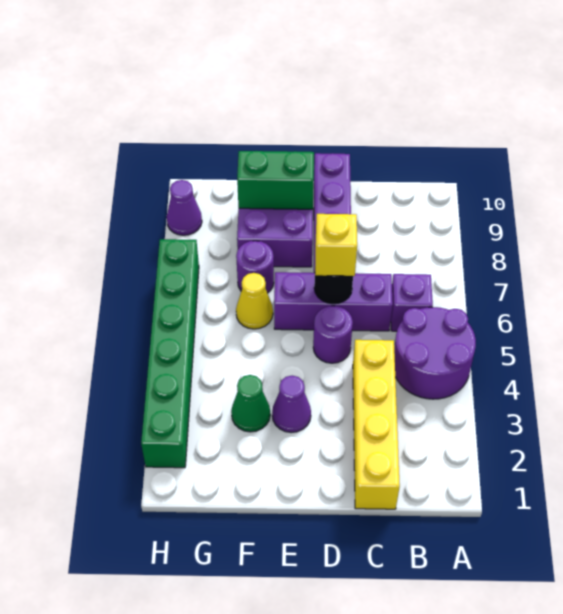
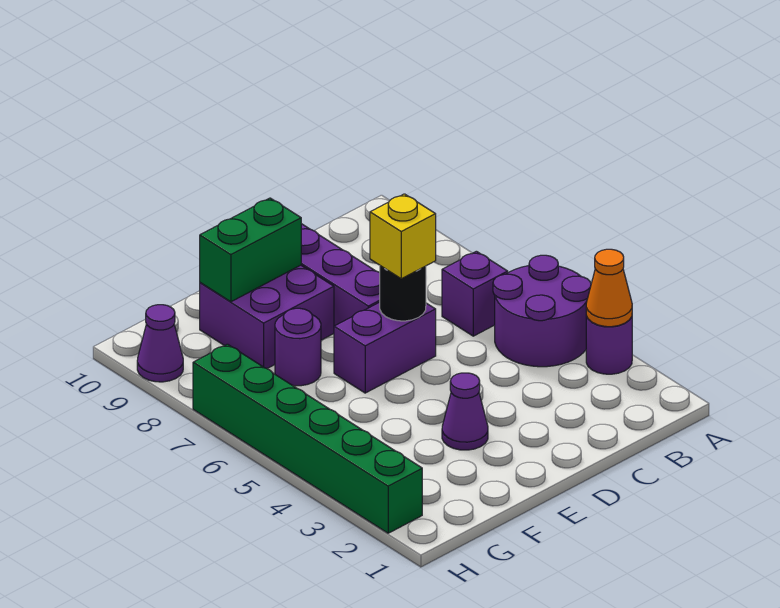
none -> orange cone A3 level 2
yellow brick C1:C4 level 1 -> none
purple brick C6:E6 level 1 -> purple brick D6:E6 level 1
purple round brick D5 level 1 -> purple round brick A3 level 1
green cone F3 level 1 -> none
yellow cone F6 level 1 -> none

